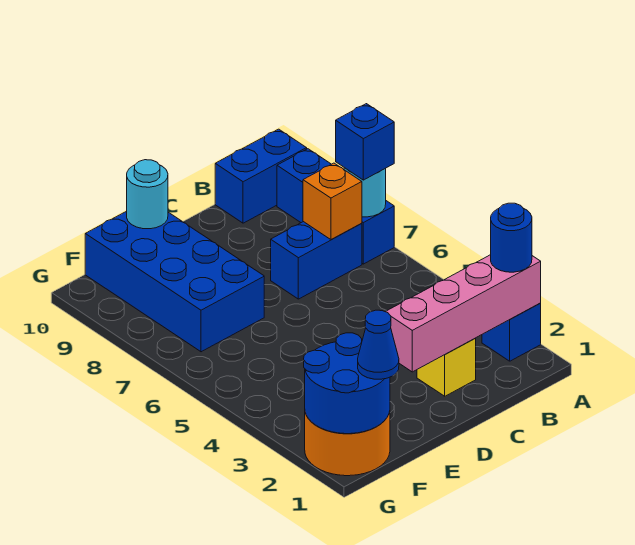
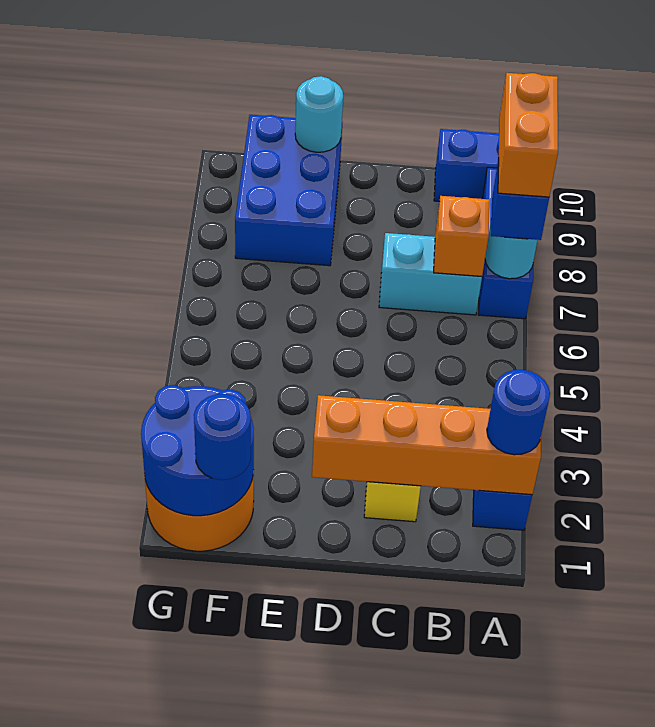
pink brick A2:D2 level 2 -> orange brick A2:D2 level 2
none -> orange brick A7:A8 level 4
blue brick B7:C7 level 1 -> cyan brick B7:C7 level 1
blue brick E7:F10 level 1 -> blue brick E8:F10 level 1
blue cone F1 level 3 -> blue round brick F1 level 3

